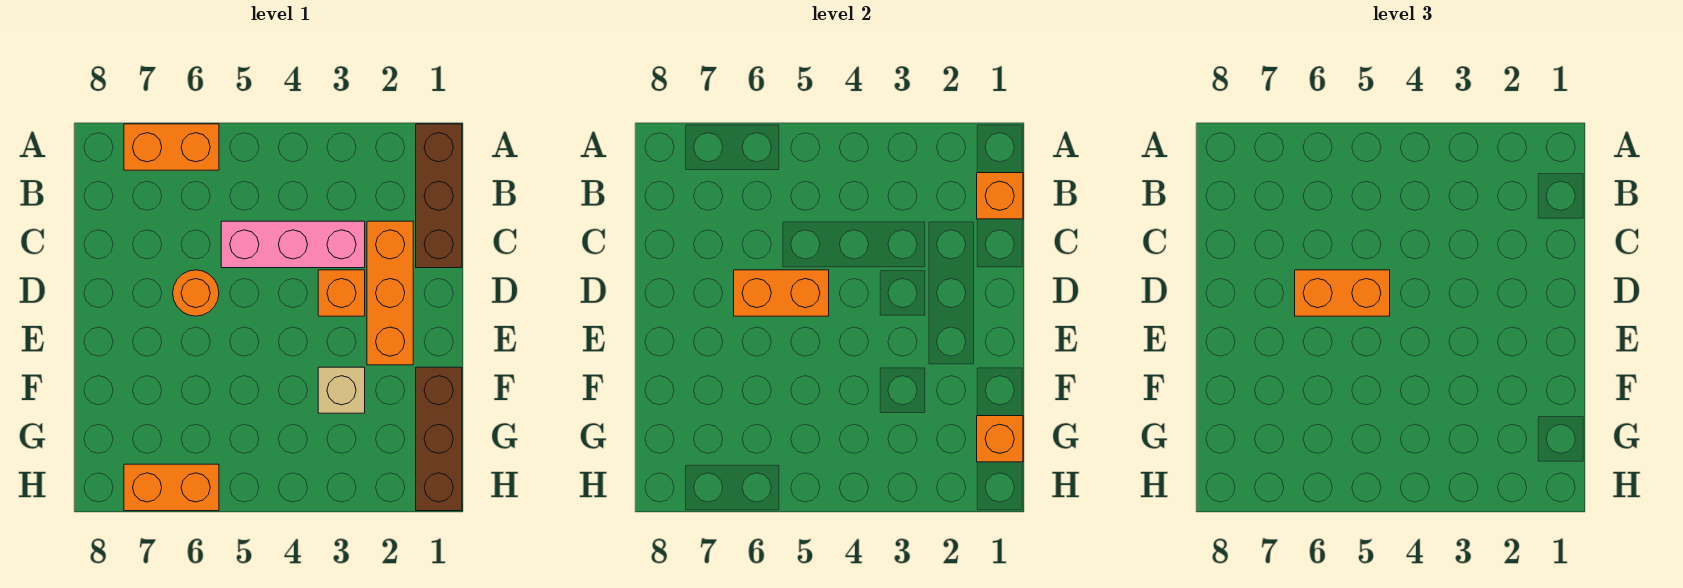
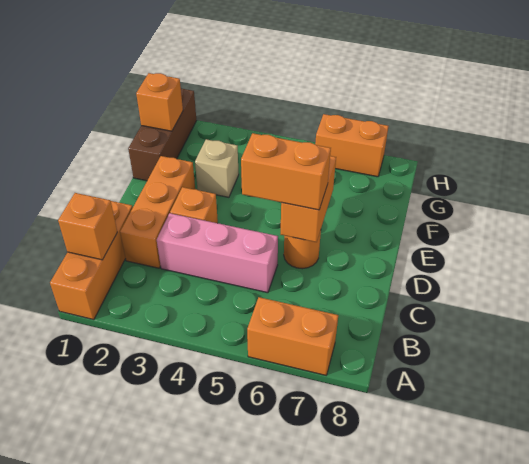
brown brick A1:C1 level 1 -> orange brick A1:C1 level 1
orange brick D5:D6 level 2 -> orange brick D6:E6 level 2

